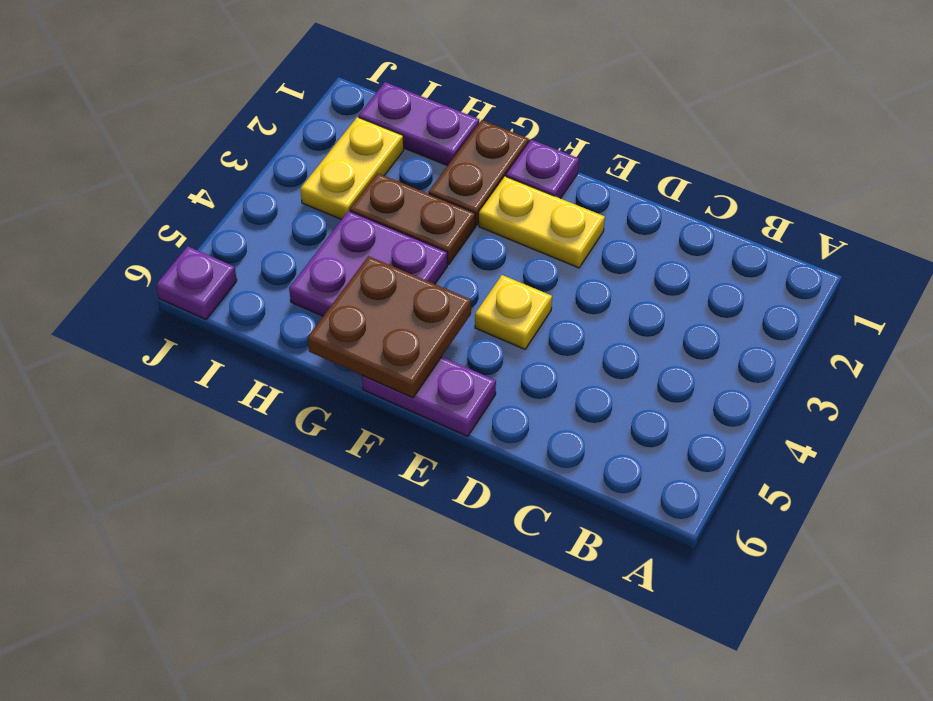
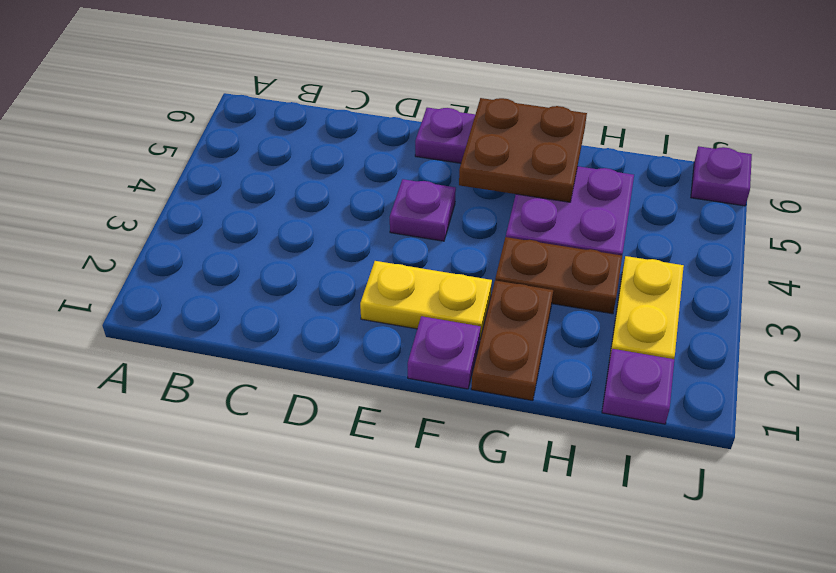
yellow plate E4 level 1 -> purple plate E4 level 1
purple plate H1:I1 level 1 -> purple plate I1 level 1

